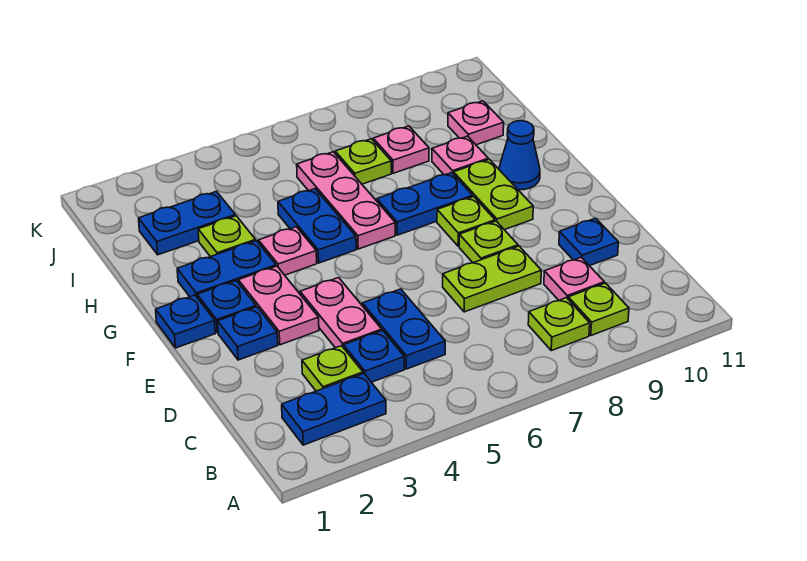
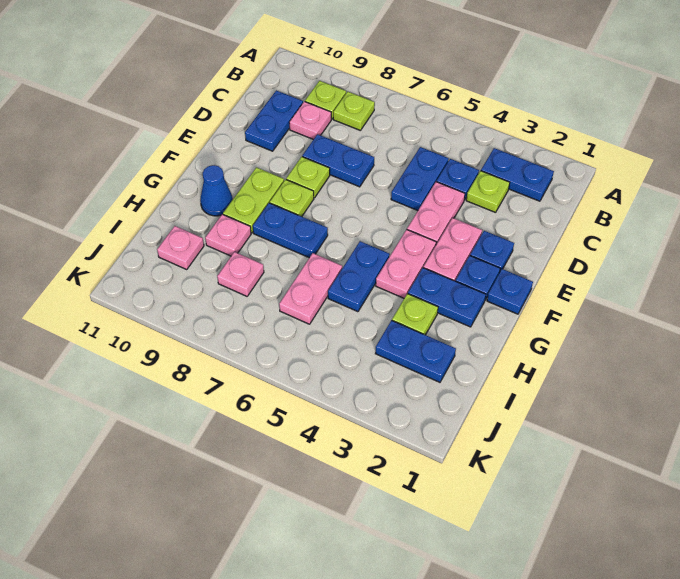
lime plate D7:D8 level 1 -> blue plate D7:D8 level 1
blue plate D10 level 1 -> blue plate C10:D10 level 1
pink plate G4 level 1 -> pink plate F4:G4 level 1
pink plate G6:I6 level 1 -> pink plate H6:I6 level 1
lime plate I7 level 1 -> none

